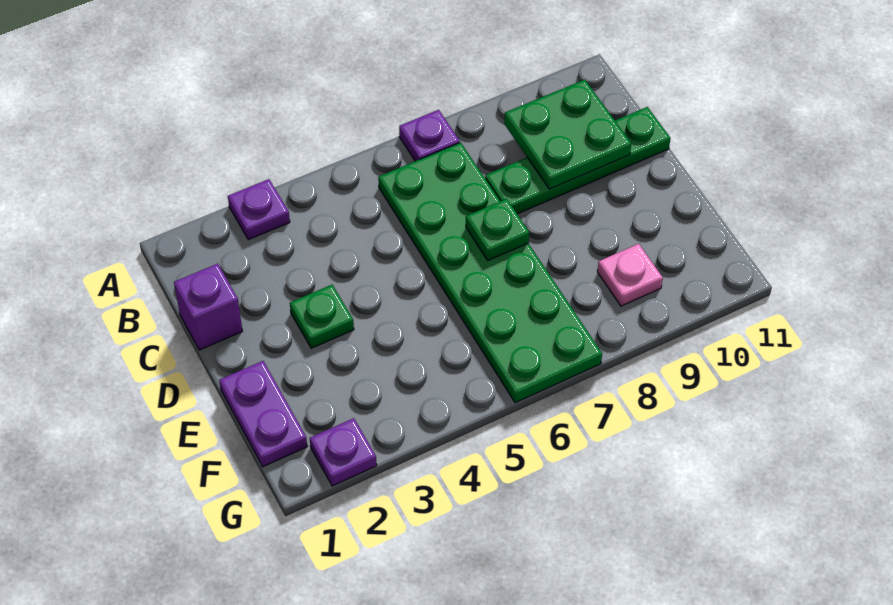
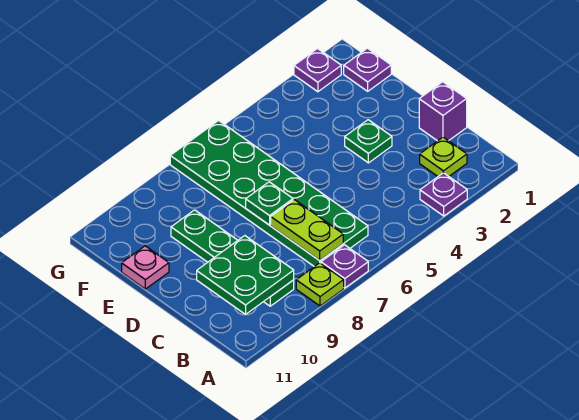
none -> lime plate A8 level 1
none -> lime plate B2 level 1
none -> lime plate B7:C7 level 2
green plate C8:C11 level 1 -> green plate B9:E9 level 1
purple plate E1:F1 level 1 -> purple plate F1 level 1
pink plate F9 level 1 -> pink plate E11 level 1

